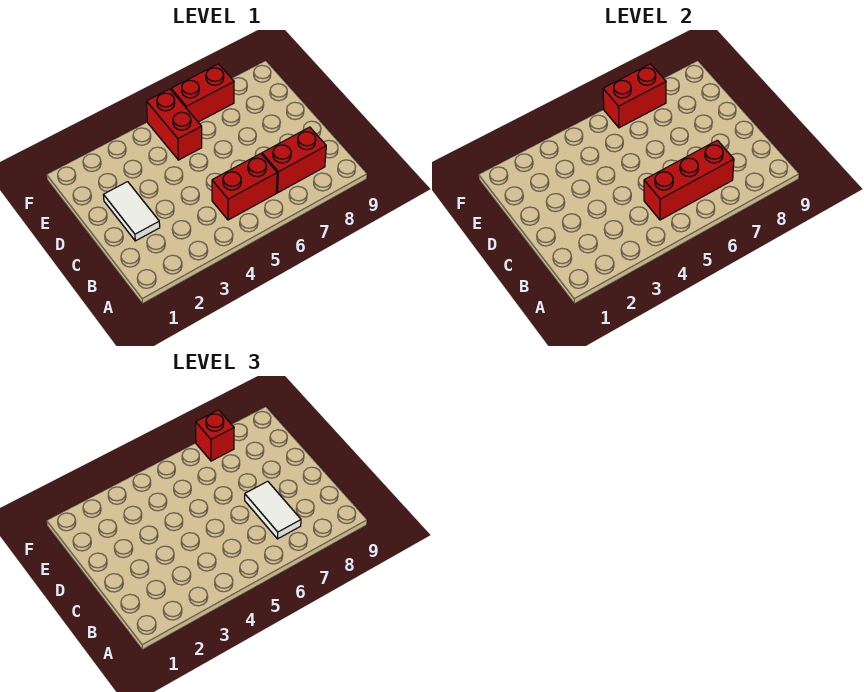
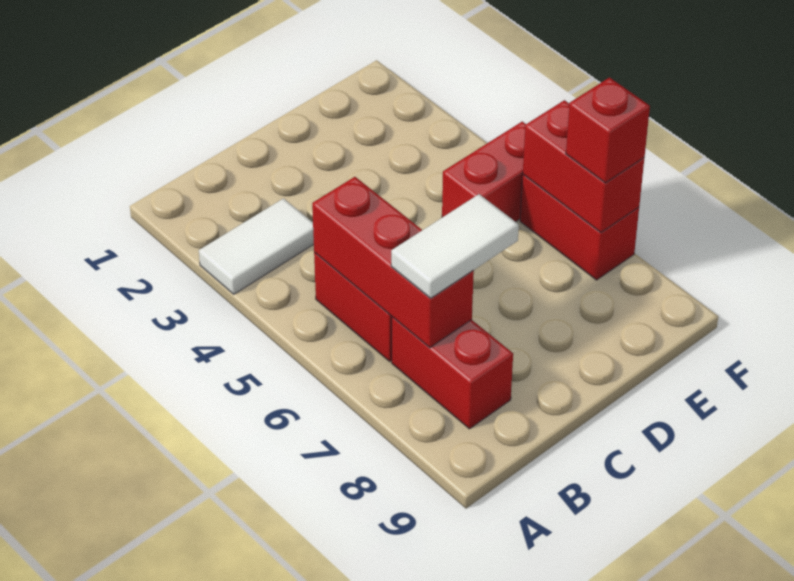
white tile C2:D2 level 1 -> white tile A3:B3 level 1

